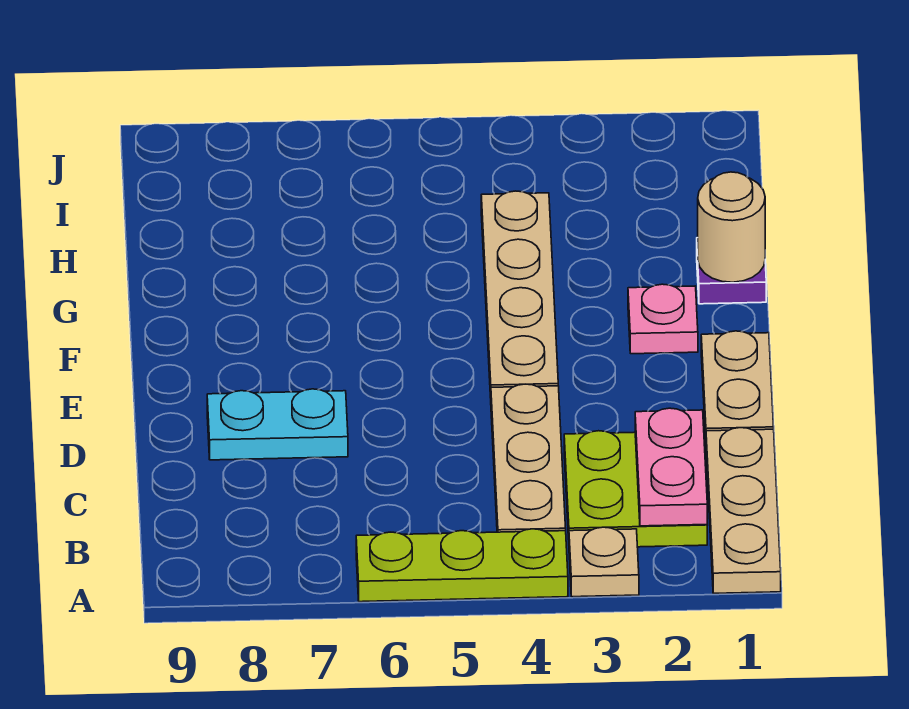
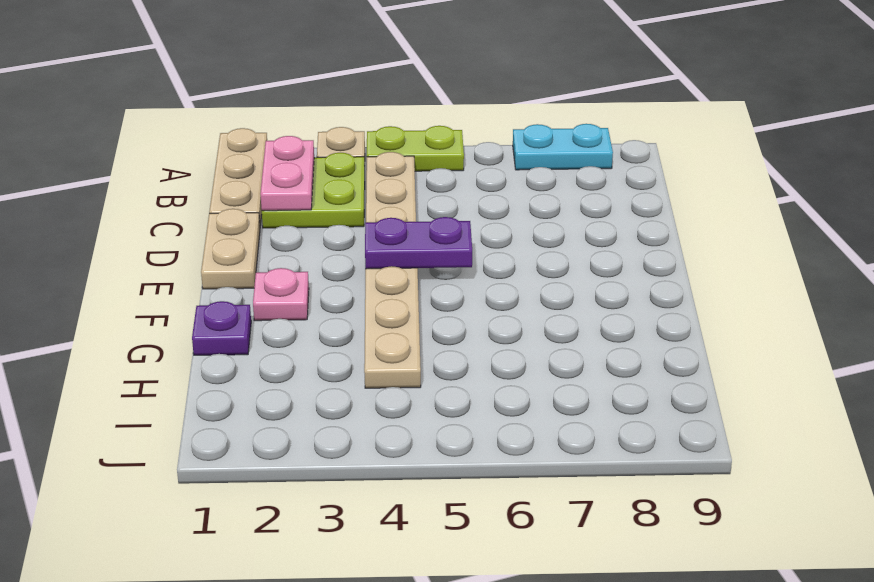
lime plate A4:A6 level 1 -> lime plate A4:A5 level 1
cyan plate D7:D8 level 1 -> cyan plate A7:A8 level 1
none -> purple plate E4:E5 level 2
tan round brick G1 level 2 -> none

